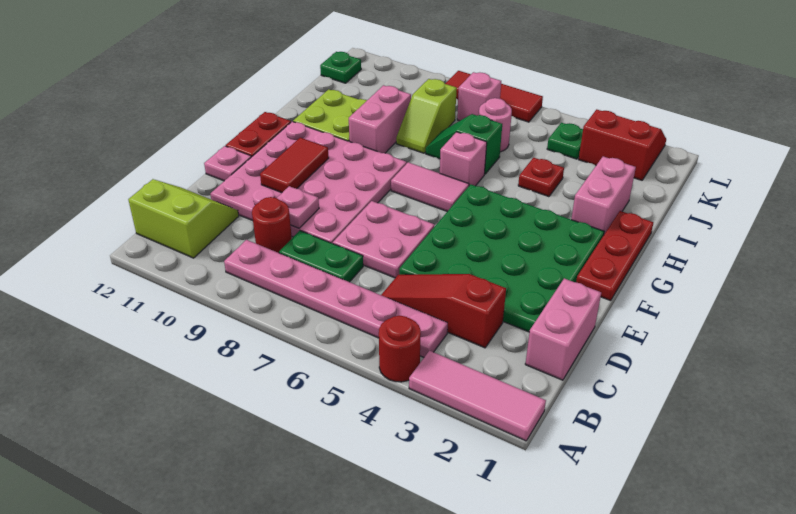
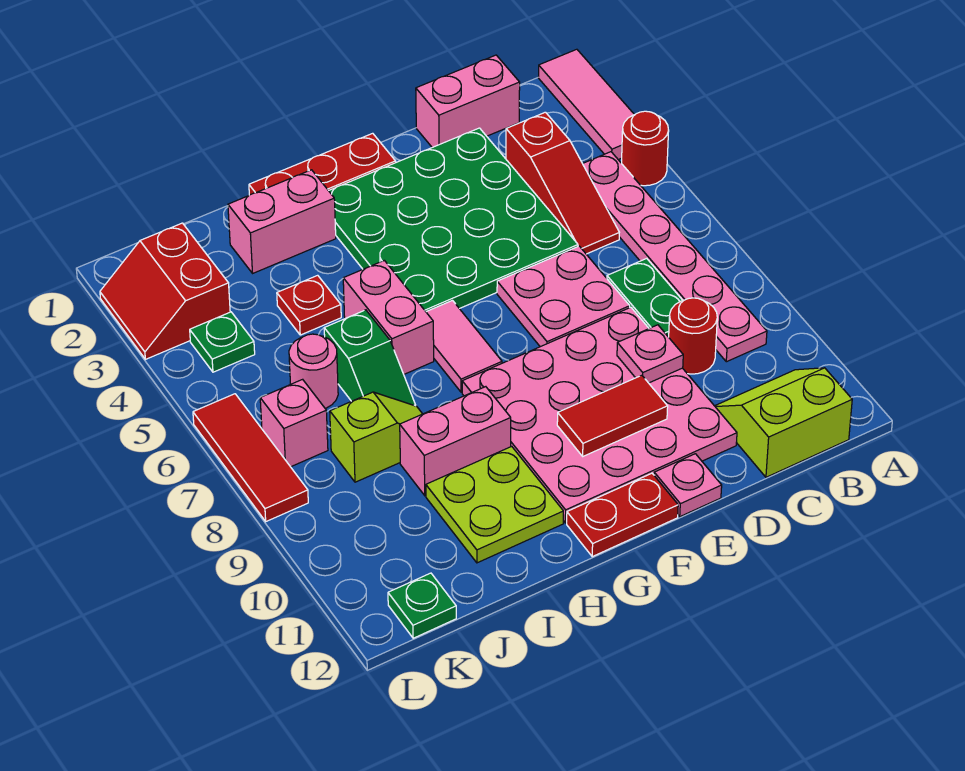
lime slope B11:C12 level 1 top B -> lime slope B11:C12 level 1 top 12
pink brick H6 level 1 -> pink brick H5:H6 level 1

